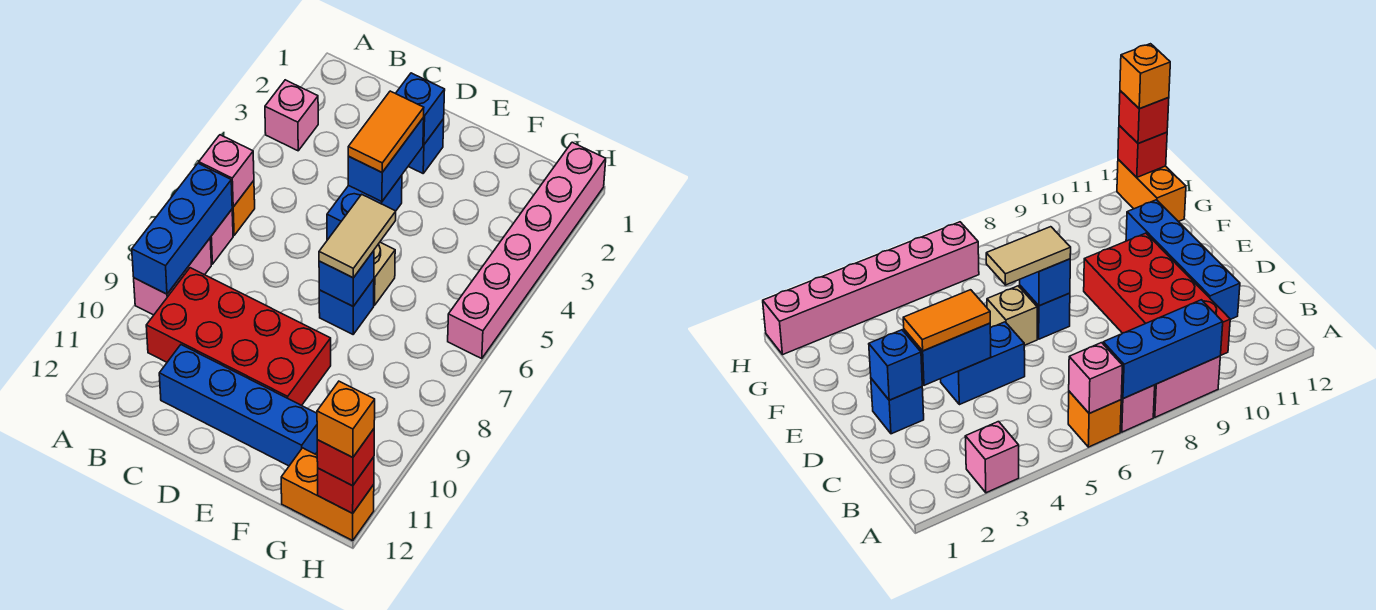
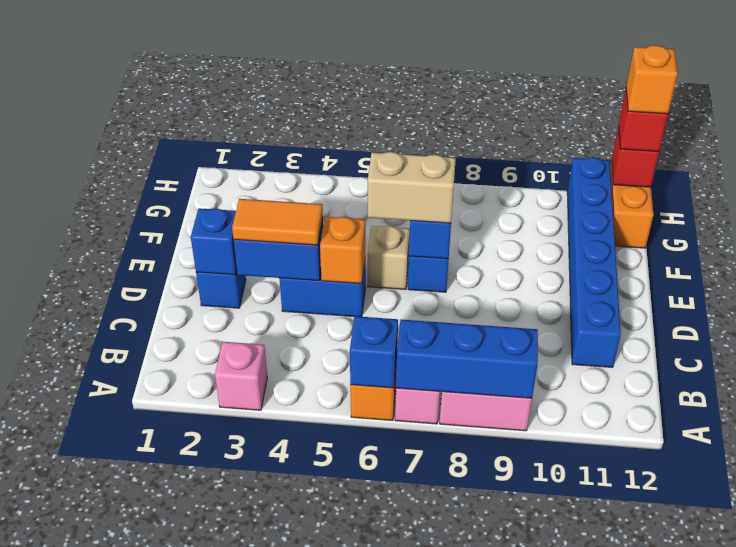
pink brick A6 level 2 -> blue brick A6 level 2
red brick B9:E10 level 1 -> none
blue brick C11:F11 level 1 -> blue brick C11:H11 level 1
none -> orange brick D5 level 2
tan tile E6:E7 level 3 -> tan brick E6:E7 level 3
pink brick H1:H6 level 1 -> none

